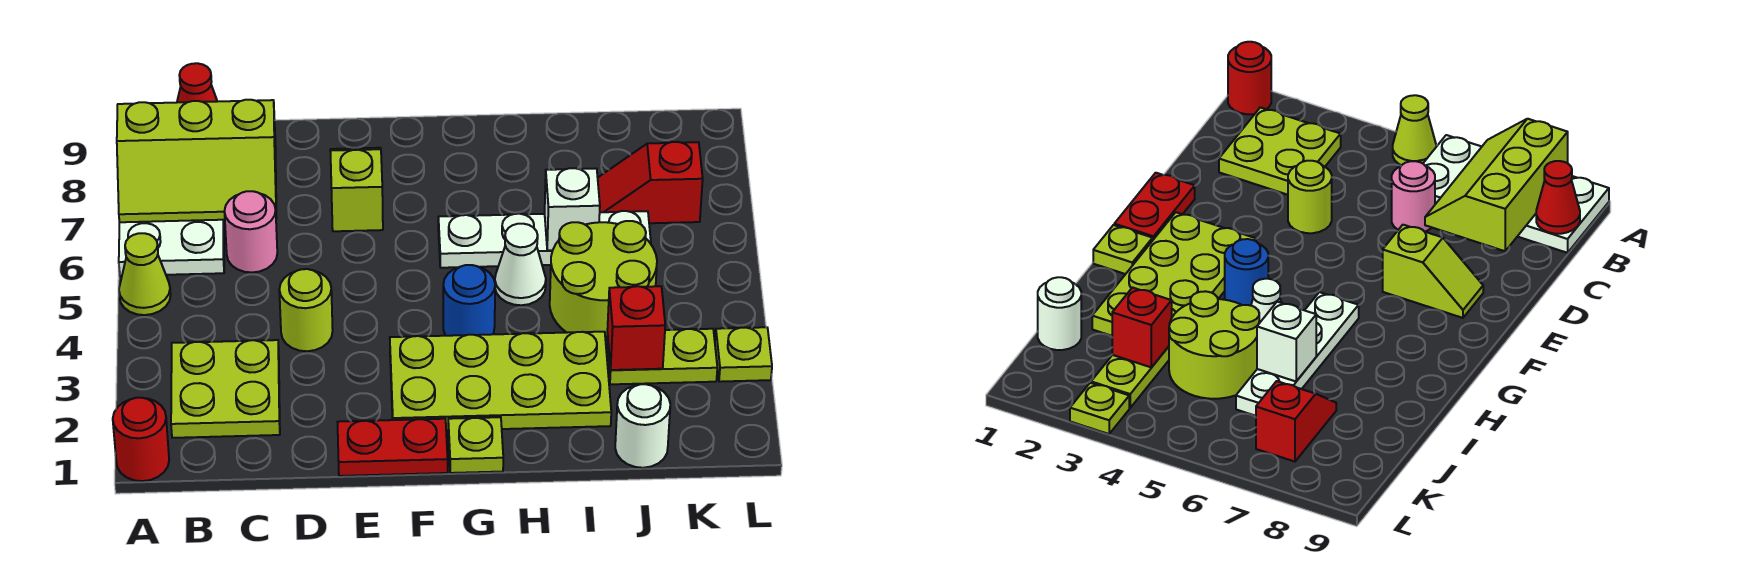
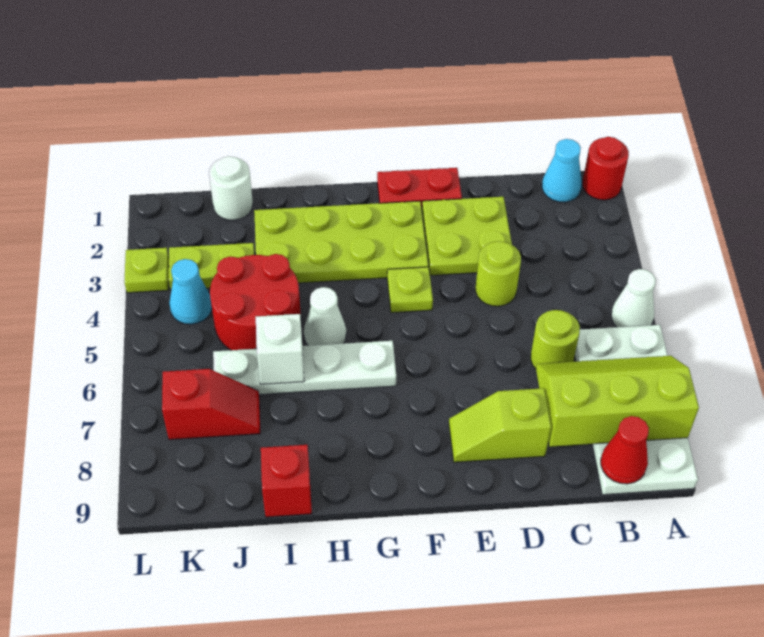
lime cone A5 level 1 -> white cone A5 level 1
none -> cyan cone B1 level 1
lime plate B2:C3 level 1 -> lime plate D2:E3 level 1
pink round brick C6 level 1 -> lime round brick C6 level 1
lime slope E7:E8 level 1 top 7 -> lime slope D8:E8 level 1 top D
lime plate G1 level 1 -> lime plate F4 level 1
blue round brick G4 level 1 -> none
lime round brick I4:J5 level 1 -> red round brick I4:J5 level 1
red brick J3 level 2 -> red brick I9 level 1
none -> cyan cone K4 level 1

